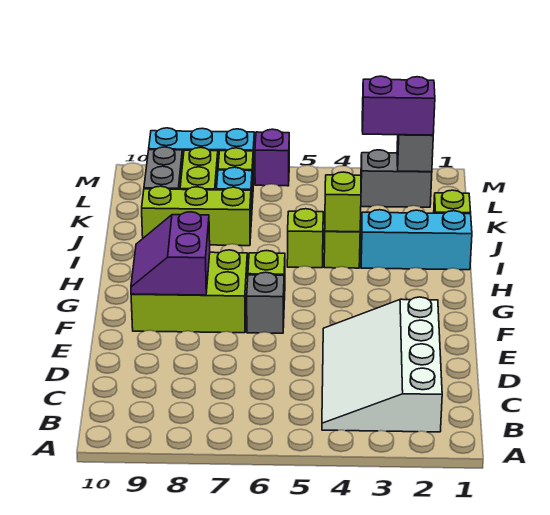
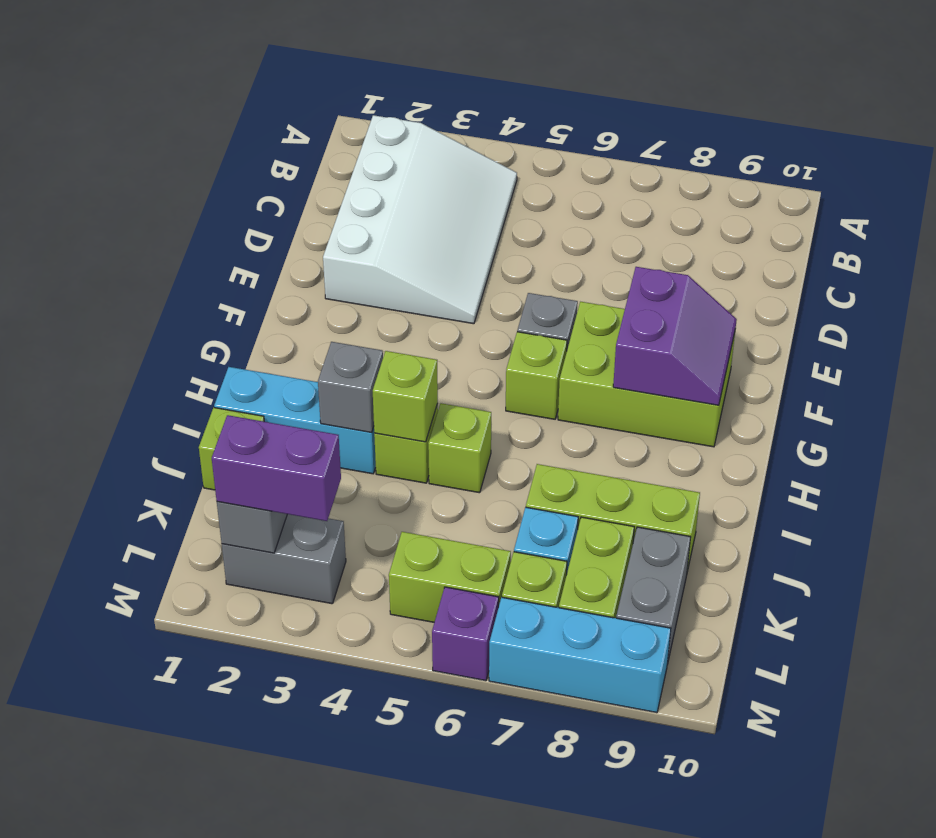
none -> grey brick I3 level 2
none -> lime brick L5:L6 level 1

